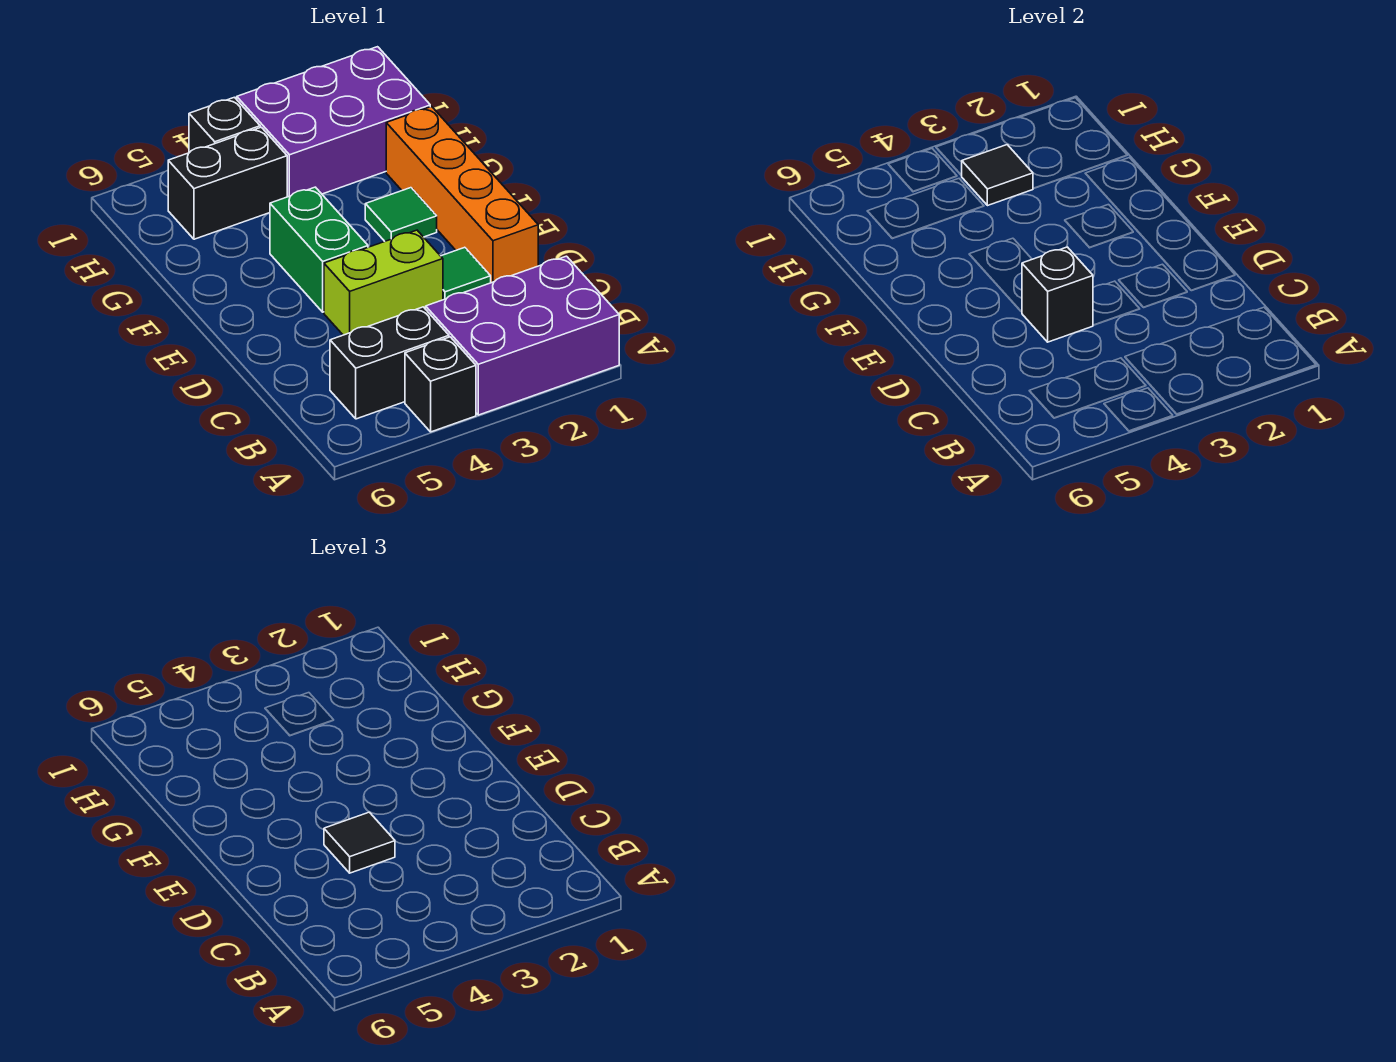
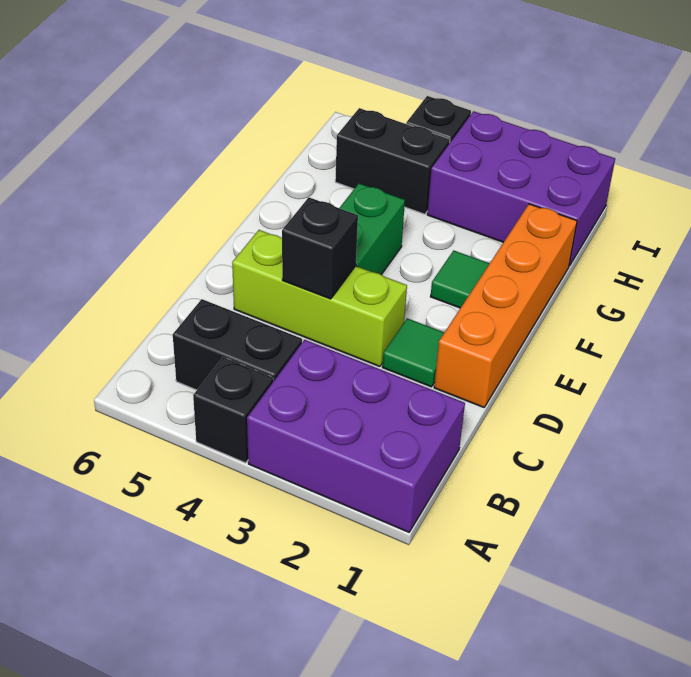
lime brick D3:D4 level 1 -> lime brick D3:D5 level 1
black tile D4 level 3 -> none
black tile H3 level 2 -> none

